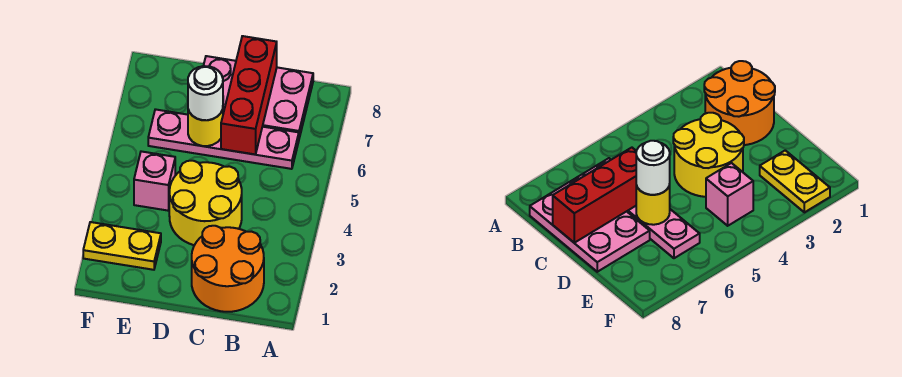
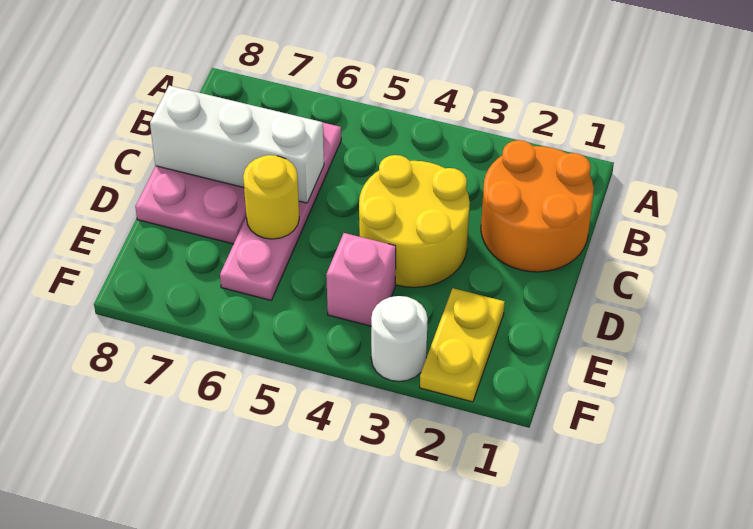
red brick C6:C8 level 2 -> white brick C6:C8 level 2
white round brick D6 level 3 -> white round brick F3 level 1

